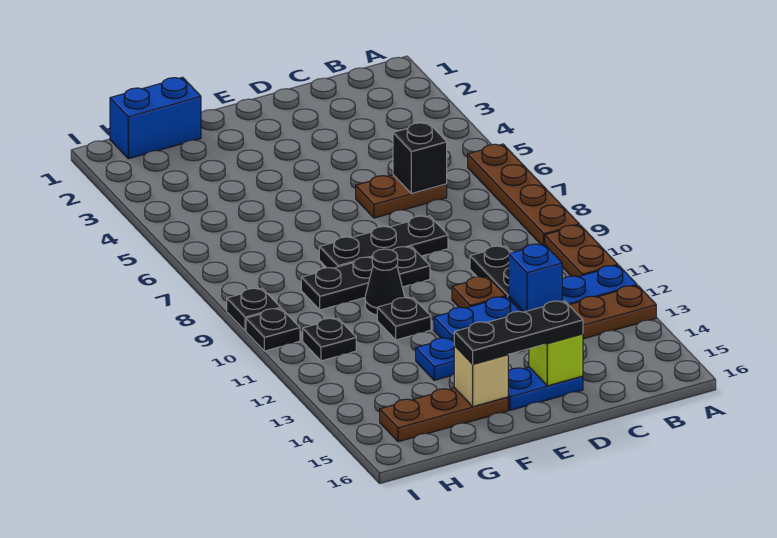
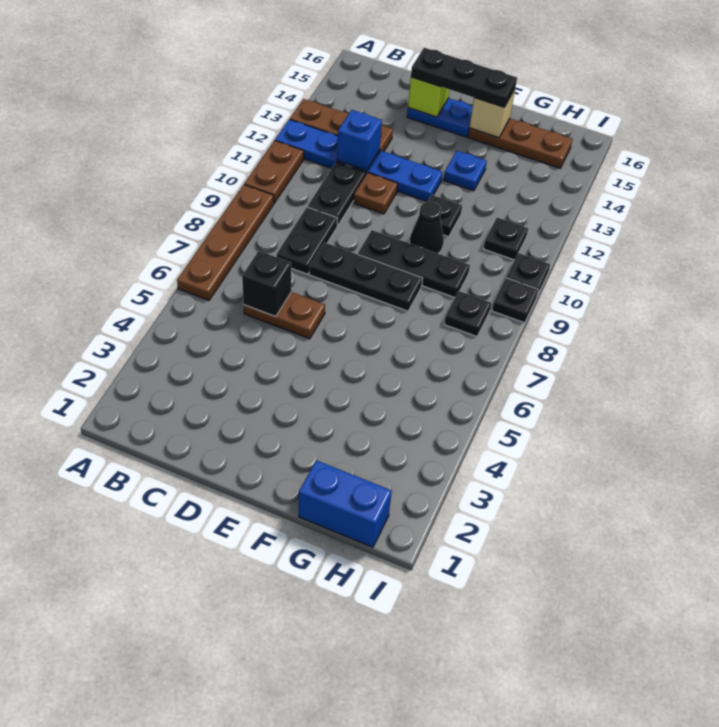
none -> black plate C8:C9 level 1
none -> black plate H8 level 1

